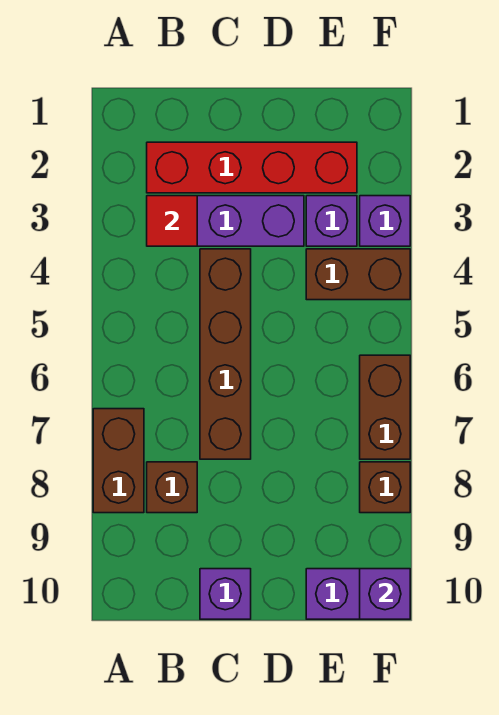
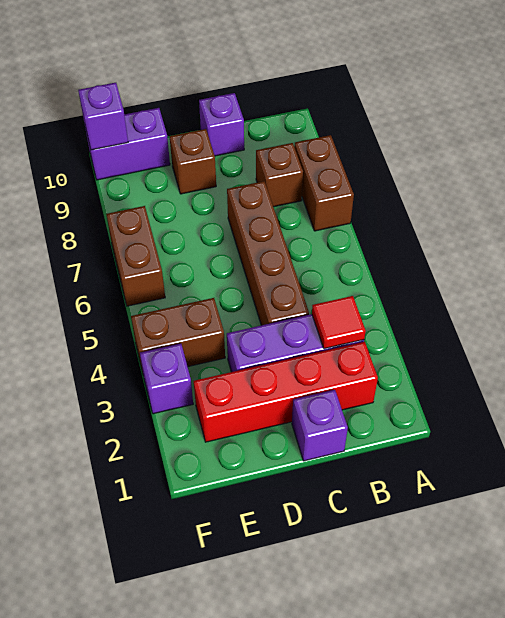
purple brick E3 level 1 -> purple brick C1 level 1
brown brick F8 level 1 -> brown brick D9 level 1

